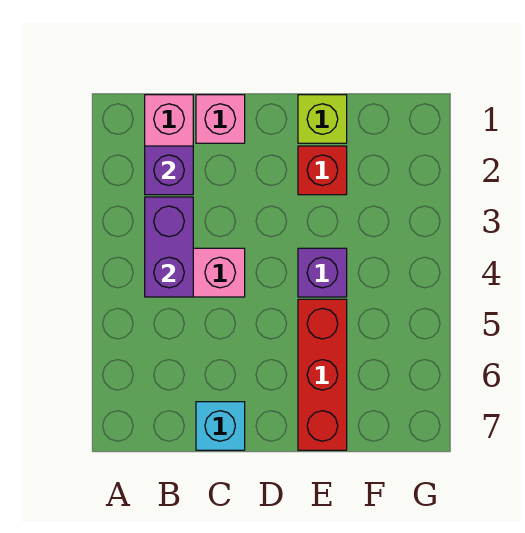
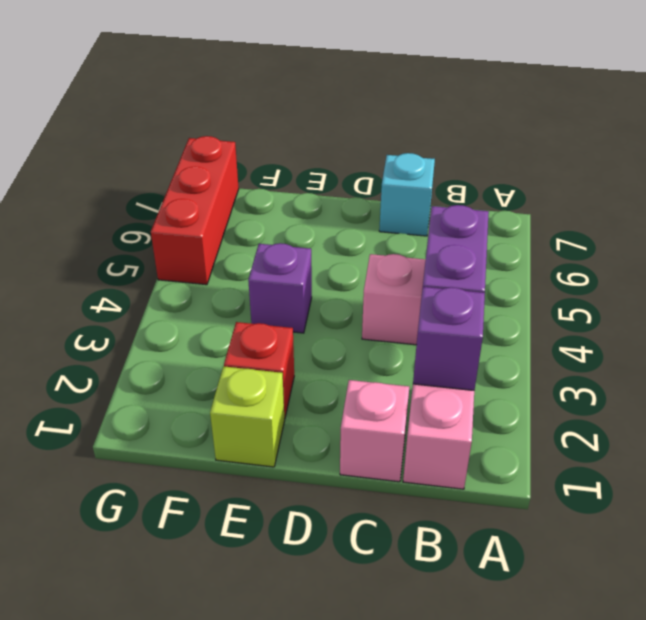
red brick E5:E7 level 1 -> red brick G5:G7 level 1

